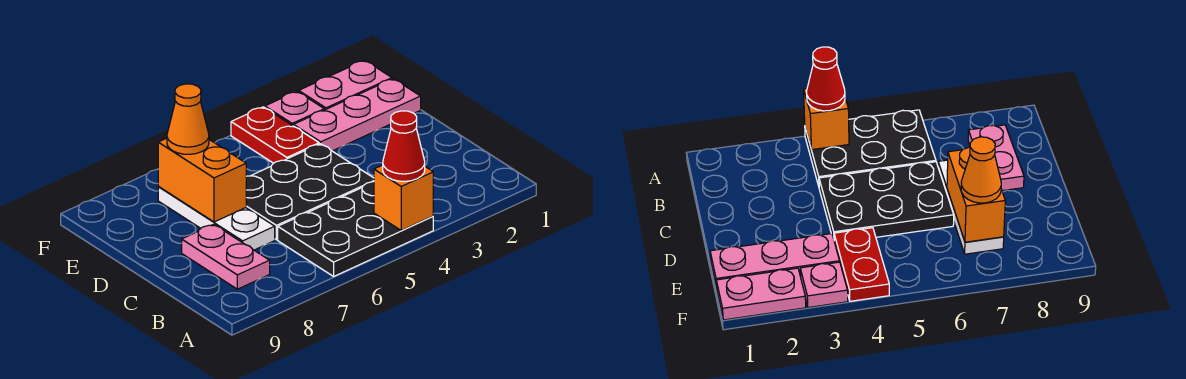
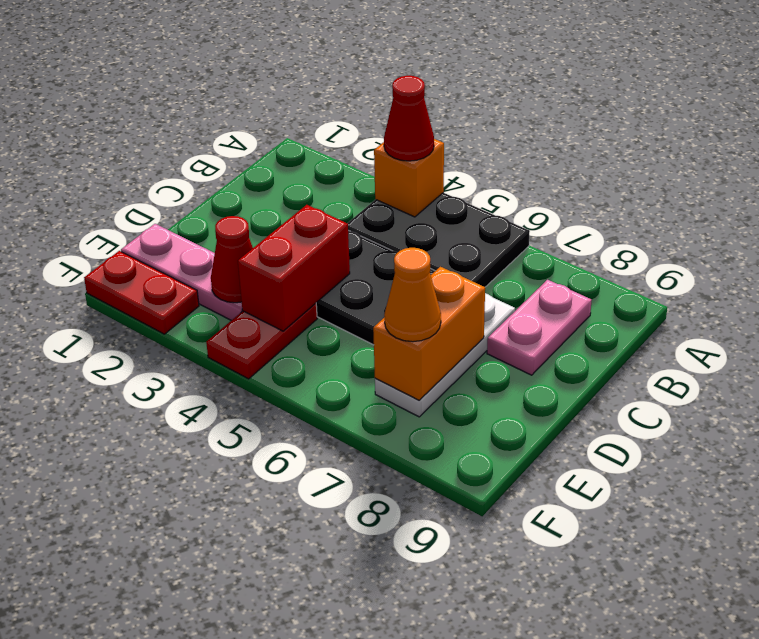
none -> red brick D4:E4 level 2
none -> red cone E3 level 2
pink plate F1:F2 level 1 -> red plate F1:F2 level 1
pink plate F3 level 1 -> none

